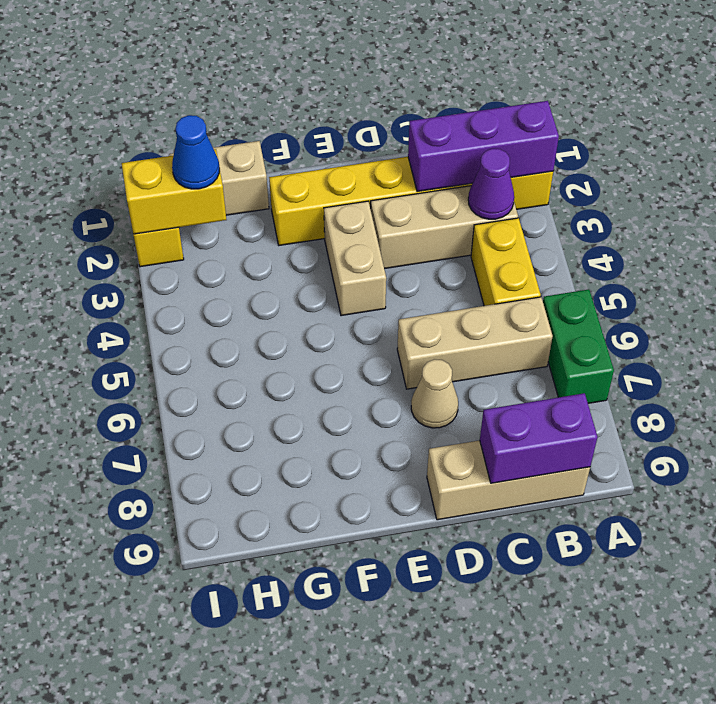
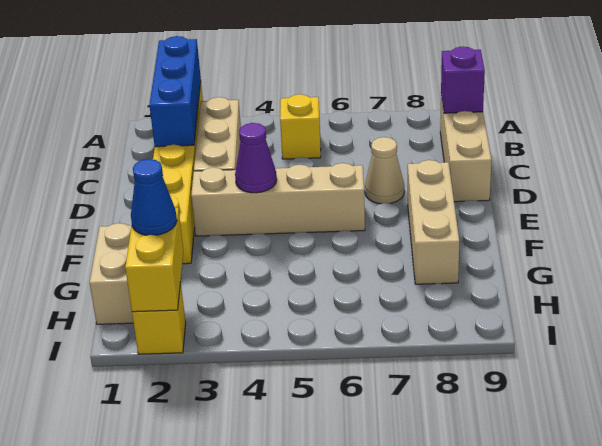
purple brick A2:C2 level 2 -> blue brick A2:C2 level 2
green brick A6:A7 level 1 -> none
purple cone B3 level 2 -> purple cone E4 level 2
yellow brick B4:B5 level 1 -> yellow brick B5 level 1
tan brick B6:D6 level 1 -> tan brick E8:G8 level 1
purple brick B9:C9 level 2 -> purple brick B9 level 2
tan brick E3:E4 level 1 -> tan brick E3:E6 level 1

